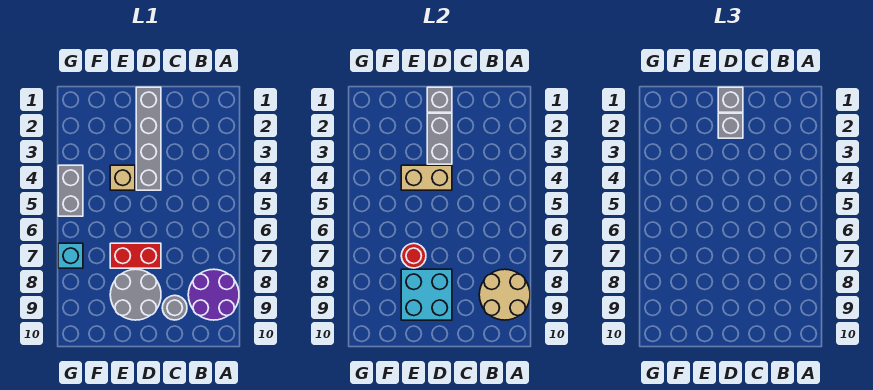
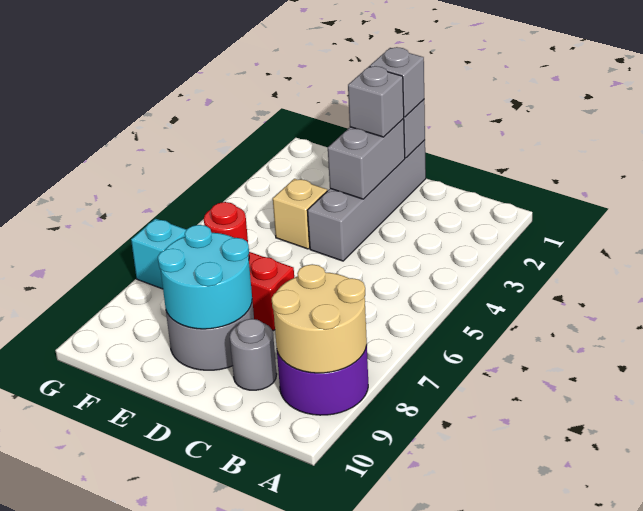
tan brick D4:E4 level 2 -> none
cyan brick D8:E9 level 2 -> cyan round brick D8:E9 level 2
grey brick G4:G5 level 1 -> none

